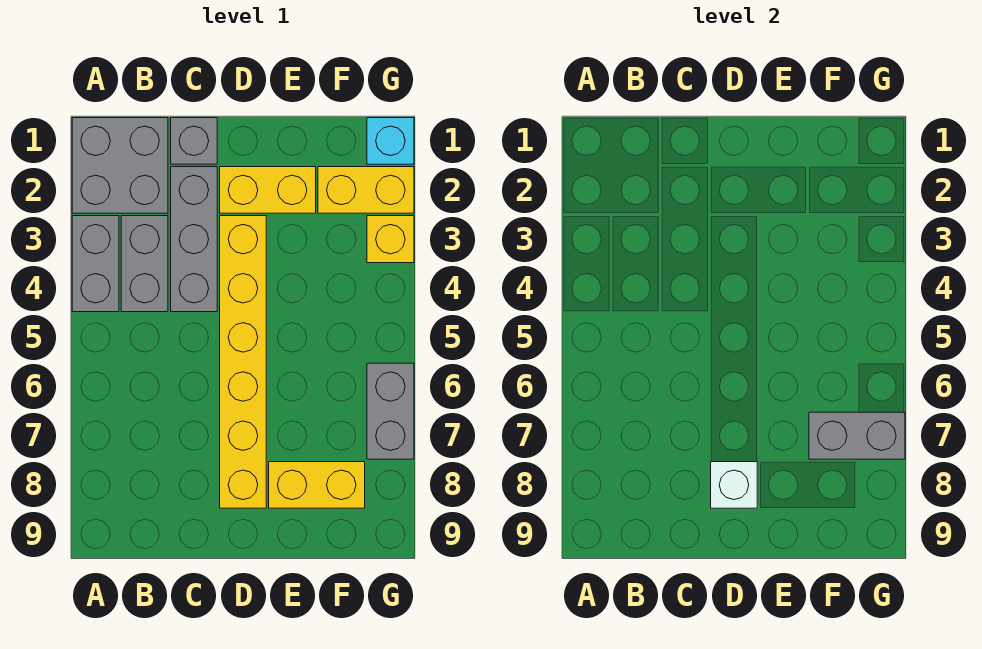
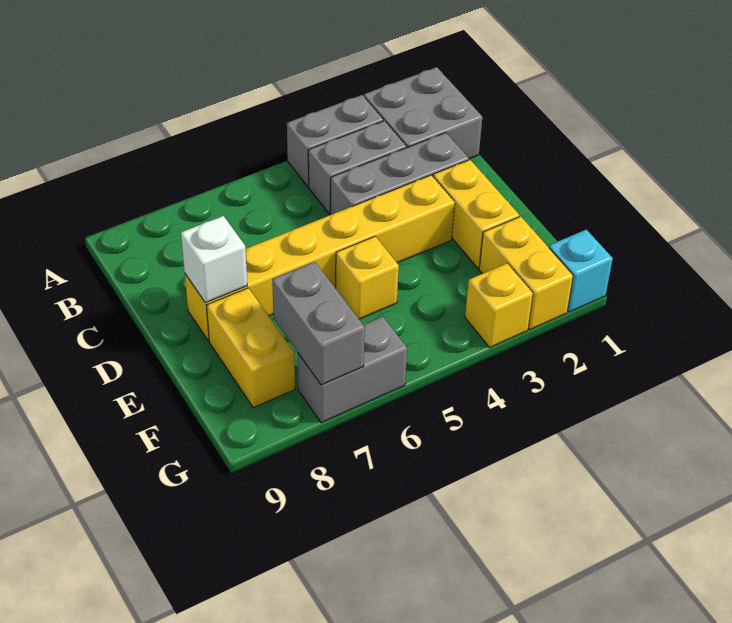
grey brick C1 level 1 -> none
none -> yellow brick E5 level 1

